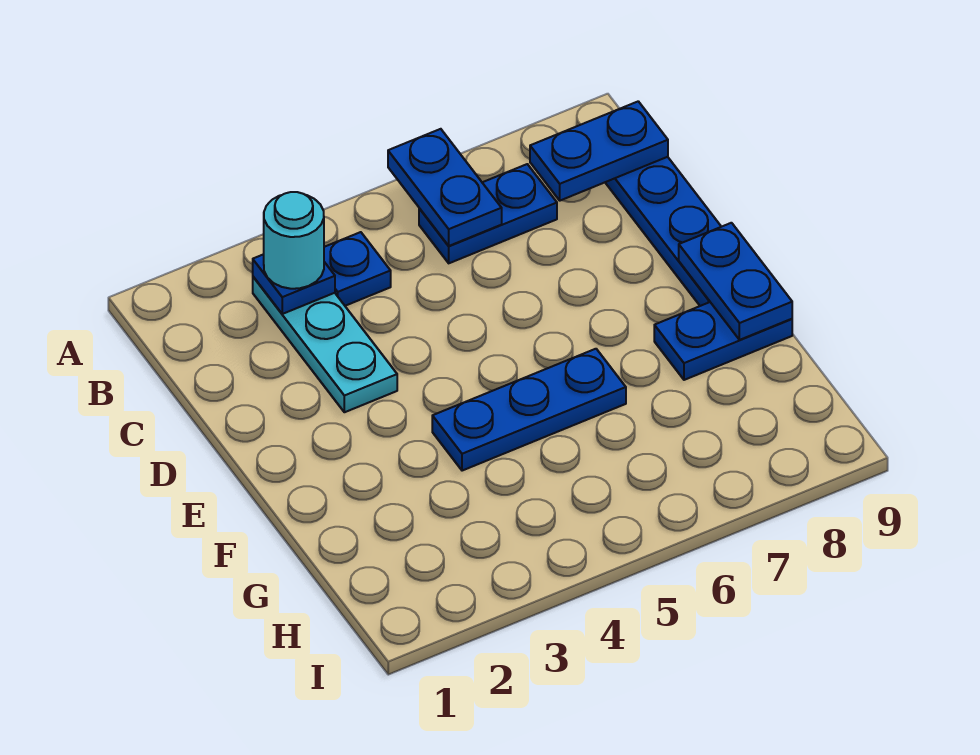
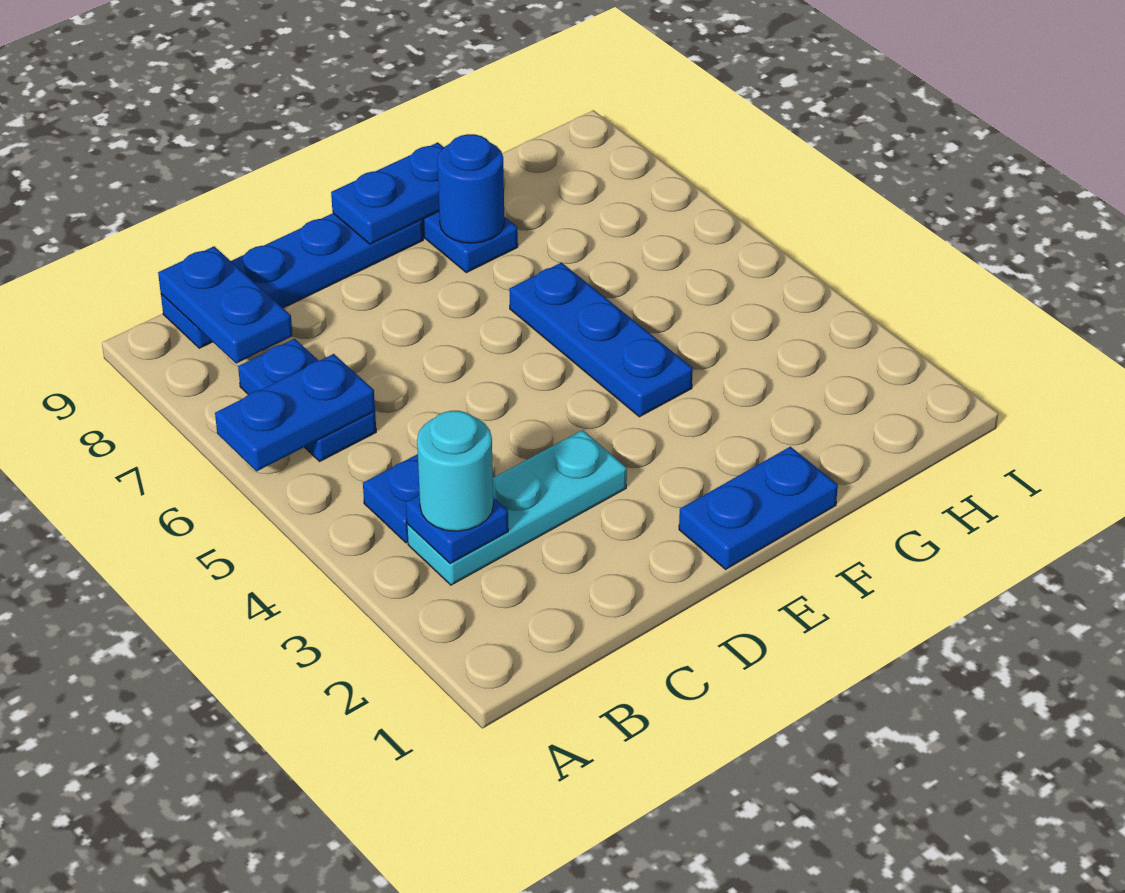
none -> blue plate E1:F1 level 1
none -> blue round brick F8 level 2

